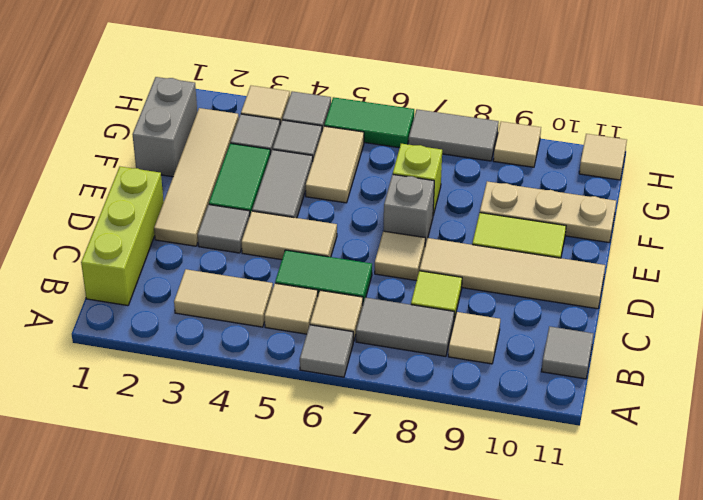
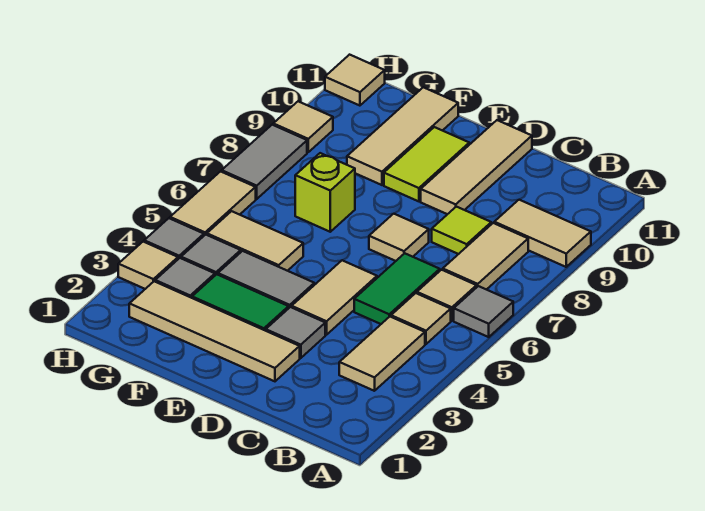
lime brick B1:D1 level 1 -> none
grey tile B7:B8 level 1 -> tan tile B7:B8 level 1
tan tile B9 level 1 -> tan tile A9:B9 level 1
grey tile B11 level 1 -> none
tan tile D8:D11 level 1 -> tan tile D9:D11 level 1
grey brick E7 level 1 -> none
grey brick F1:G1 level 1 -> none
tan plate F9:F11 level 1 -> tan tile F9:F11 level 1
green tile H5:H6 level 1 -> tan tile H5:H6 level 1

